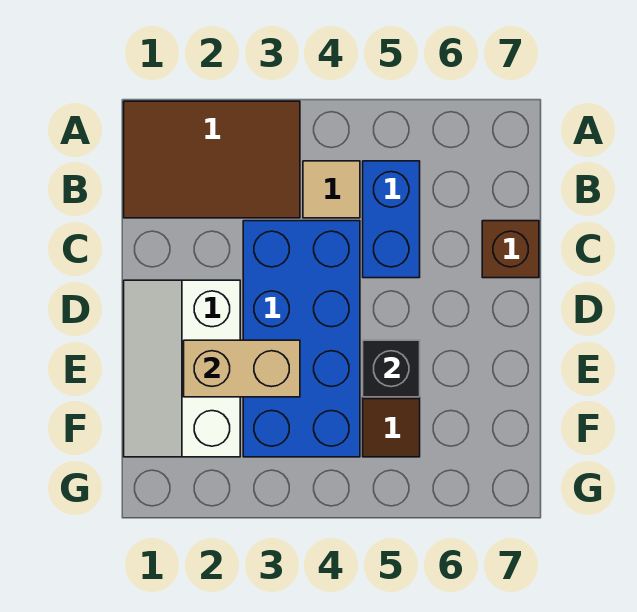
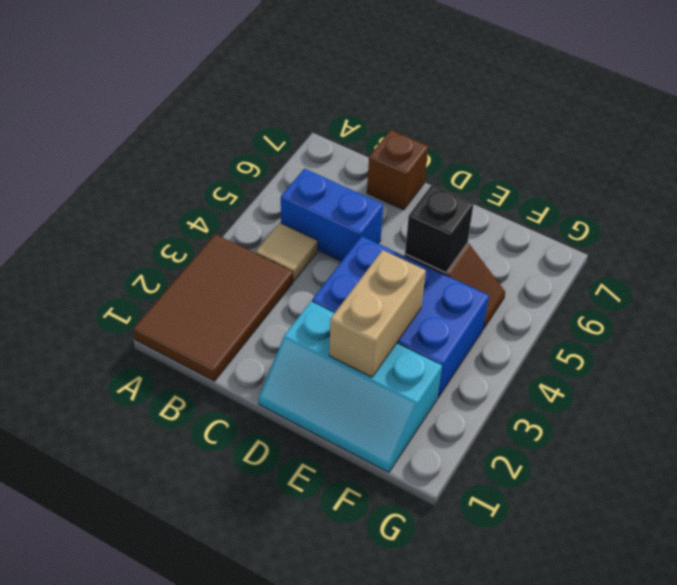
blue brick C3:F4 level 1 -> blue brick D3:F4 level 1
white slope D1:F2 level 1 top 2 -> cyan slope D1:F2 level 1 top 2

